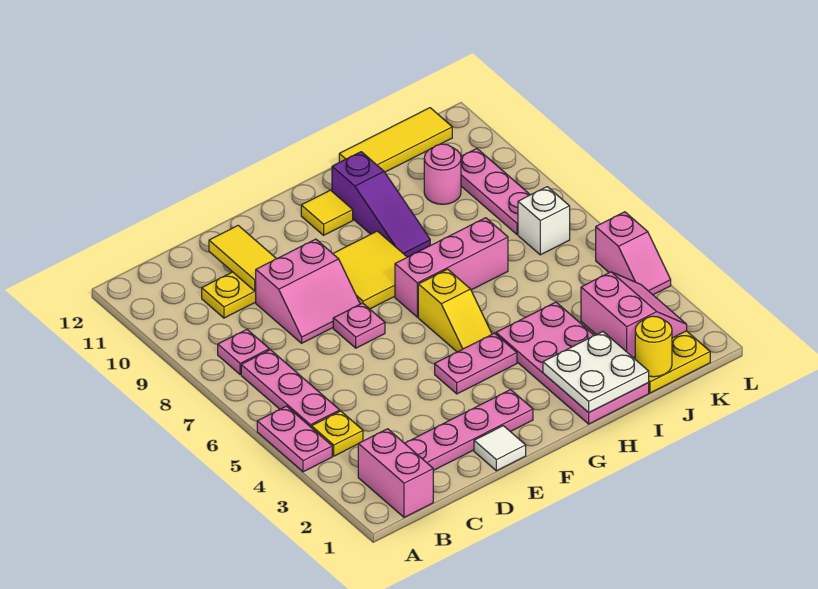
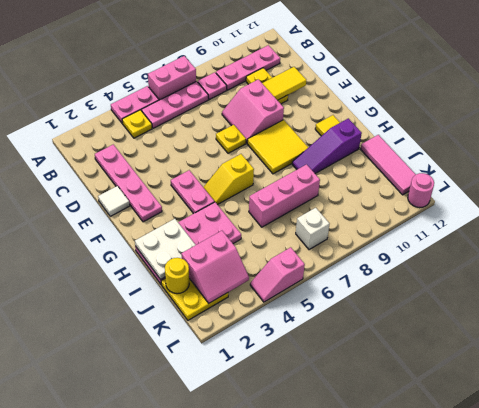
pink brick B1:B2 level 1 -> pink brick A6:A7 level 1
pink plate E7 level 1 -> yellow plate E7 level 1
pink brick G7:I7 level 1 -> pink brick I6:I8 level 1
yellow tile I12:K12 level 1 -> pink tile I12:K12 level 1
pink round brick J10 level 1 -> pink round brick L12 level 1
pink plate K8:K10 level 1 -> pink plate B9:B11 level 1

